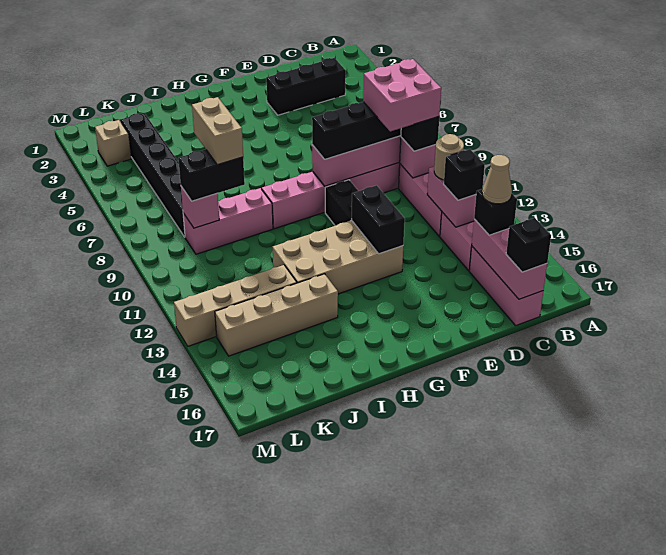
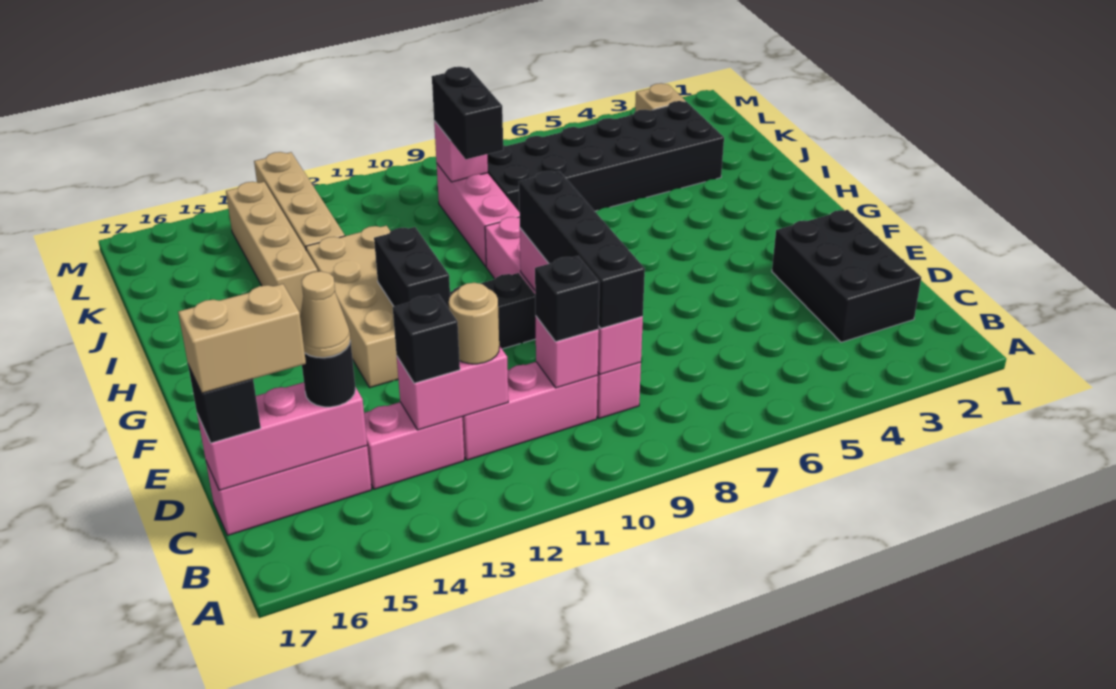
black brick C3:E3 level 1 -> black brick C2:E3 level 1
pink brick C9:D10 level 4 -> none
black brick C15 level 3 -> black round brick C15 level 3
black brick F12:F13 level 2 -> black brick F12:G12 level 2
tan brick J8:J9 level 4 -> tan brick C16:C17 level 4
black brick K3:K8 level 1 -> black brick J3:K8 level 1

